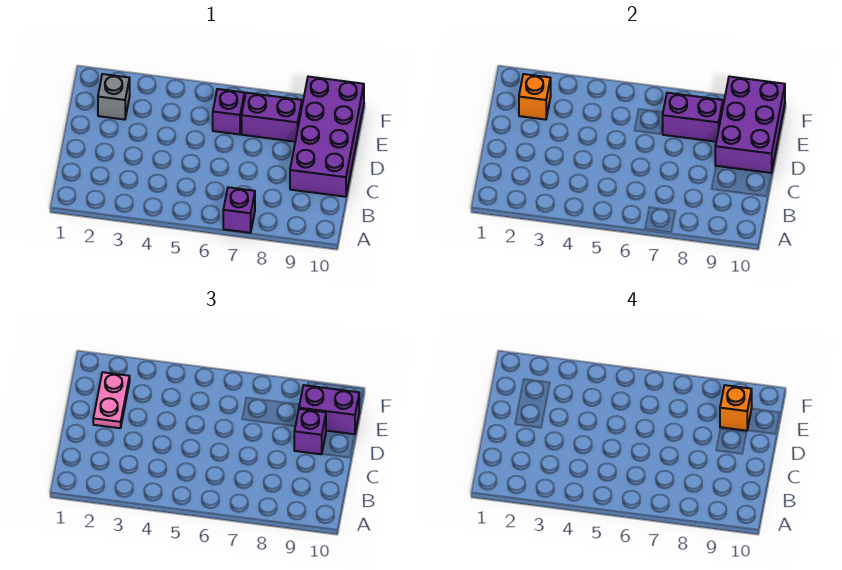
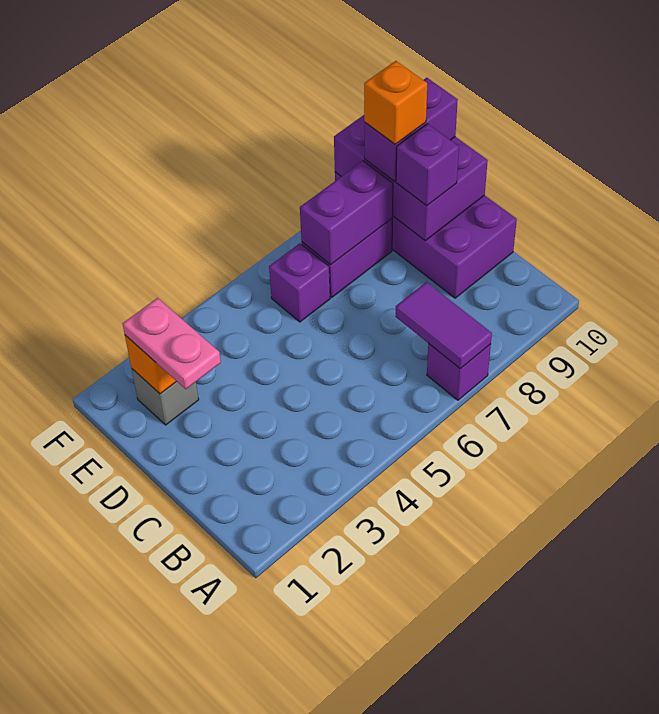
none -> purple tile A7:B7 level 2

